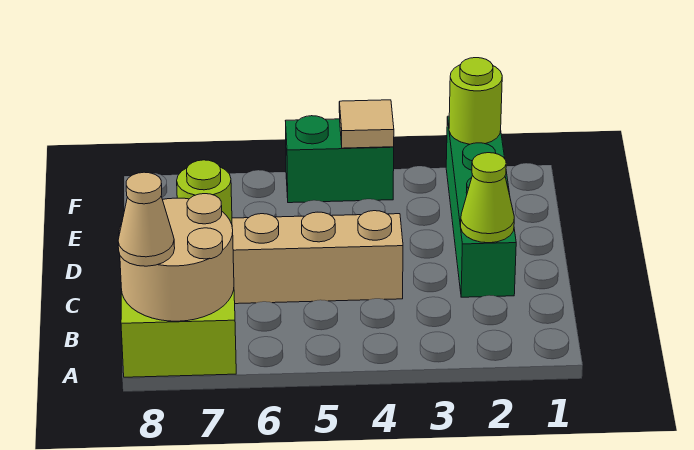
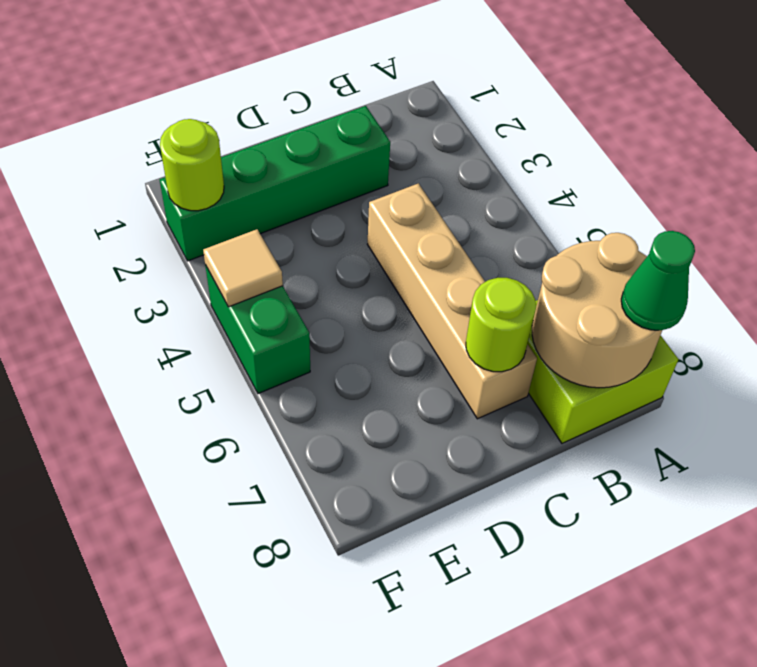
tan cone A8 level 3 -> green cone A8 level 3
lime cone C2 level 2 -> none

